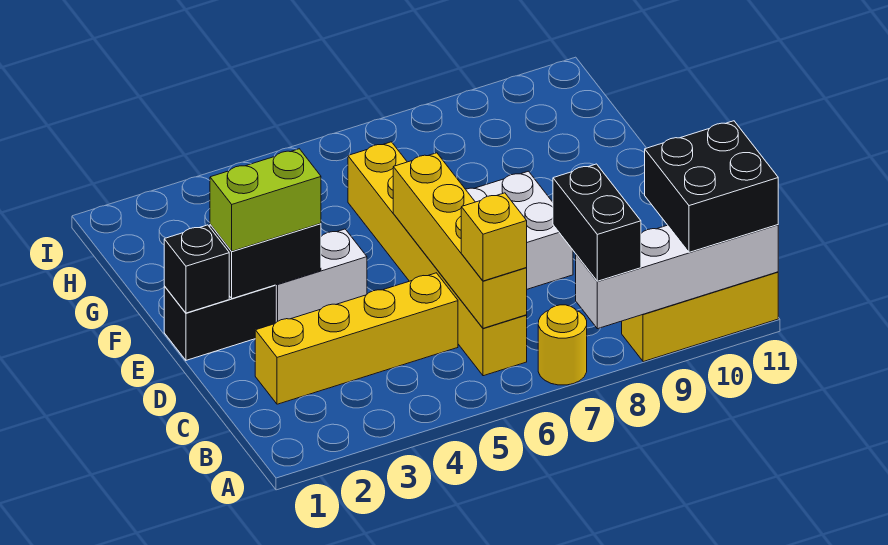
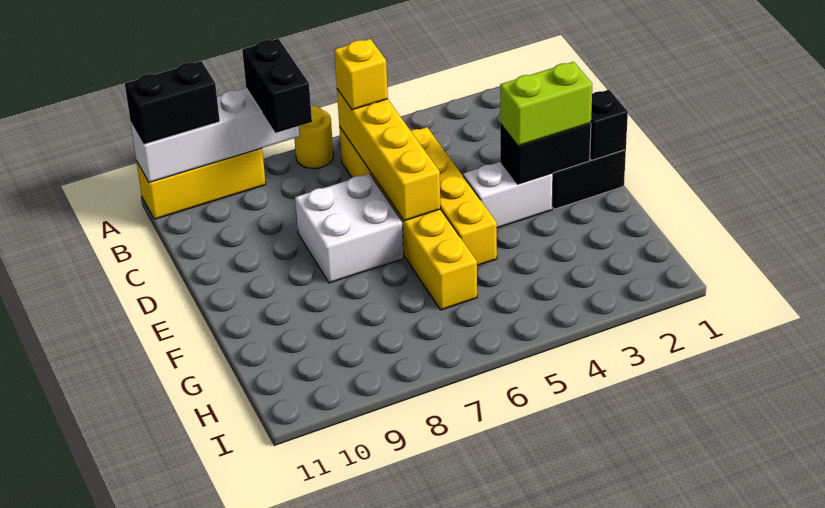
black brick A10:B11 level 3 -> black brick A10:A11 level 3
yellow brick C2:C5 level 1 -> yellow brick C5:F5 level 1

